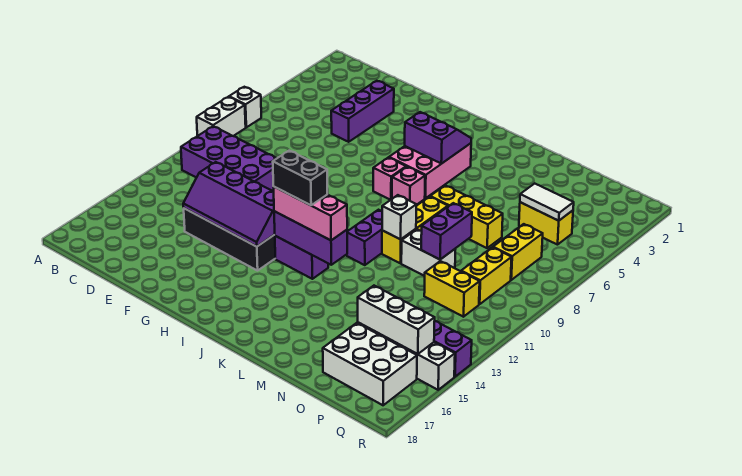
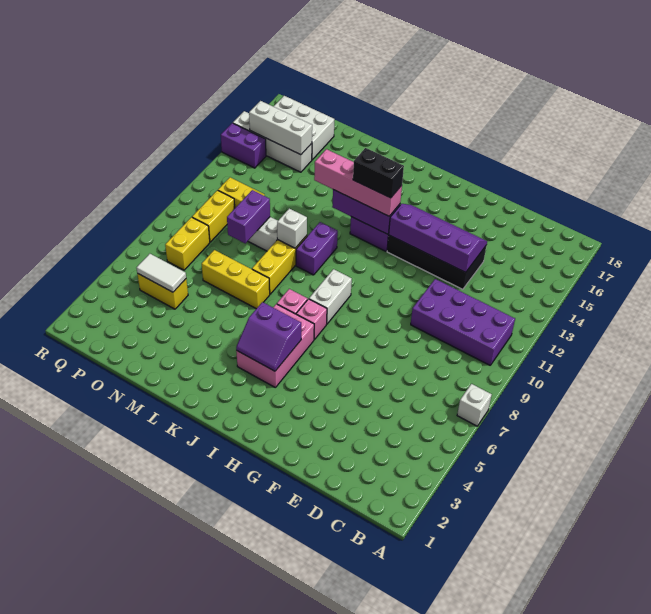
white brick A8:A9 level 1 -> white brick I8:I9 level 1
purple brick E3:E5 level 1 -> none
pink brick I13:K13 level 3 -> pink brick I13:L13 level 3

